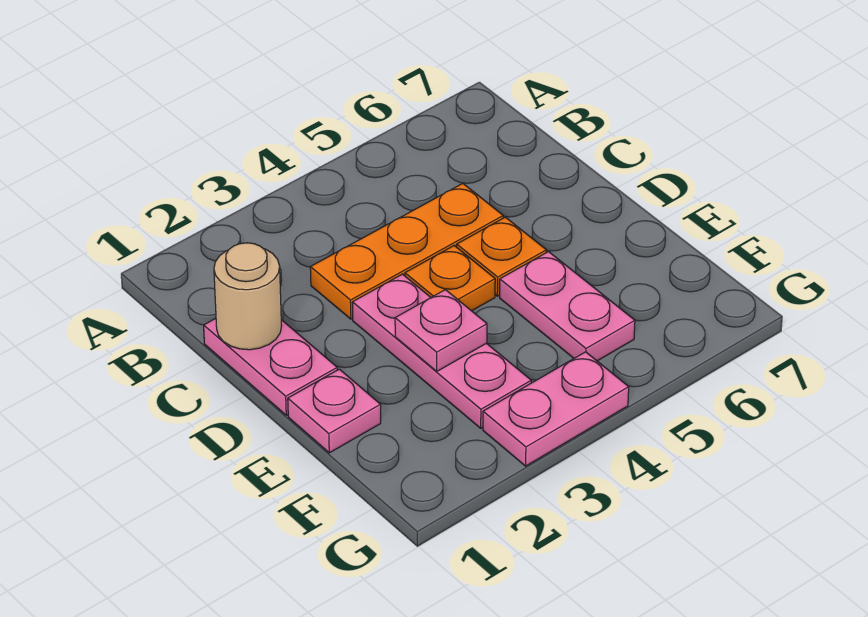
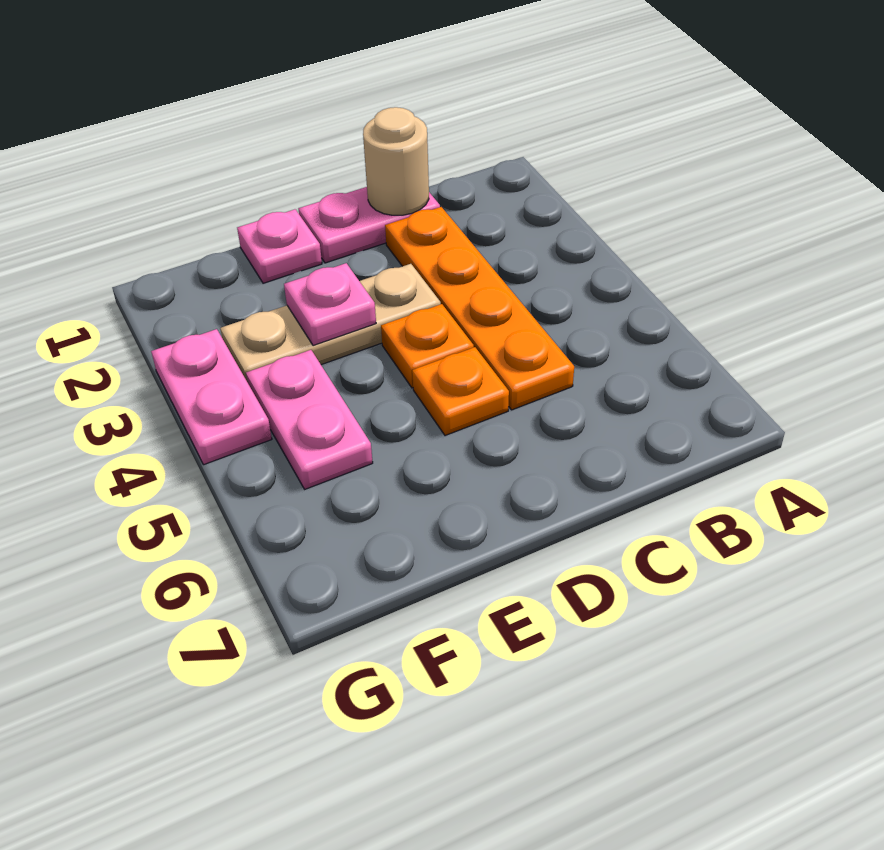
orange plate C3:C5 level 1 -> orange plate C2:C5 level 1
pink plate D3:F3 level 1 -> tan plate D3:F3 level 1
pink plate E5:F5 level 1 -> pink plate F4:F5 level 1

